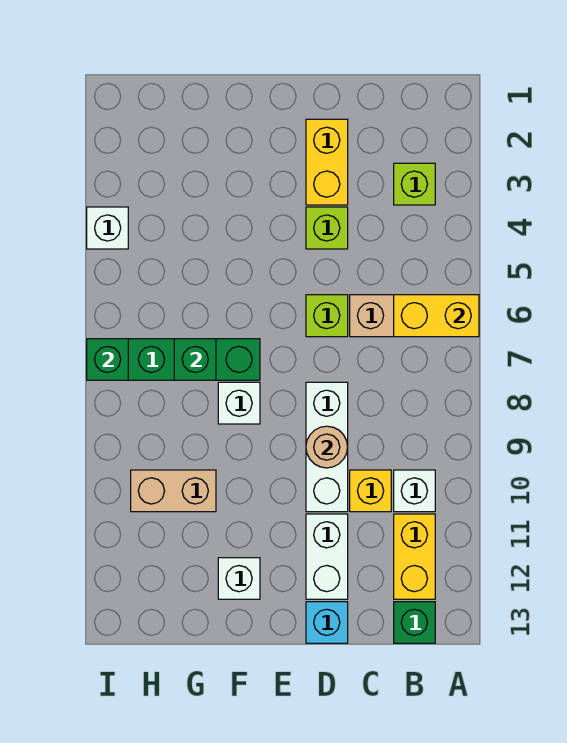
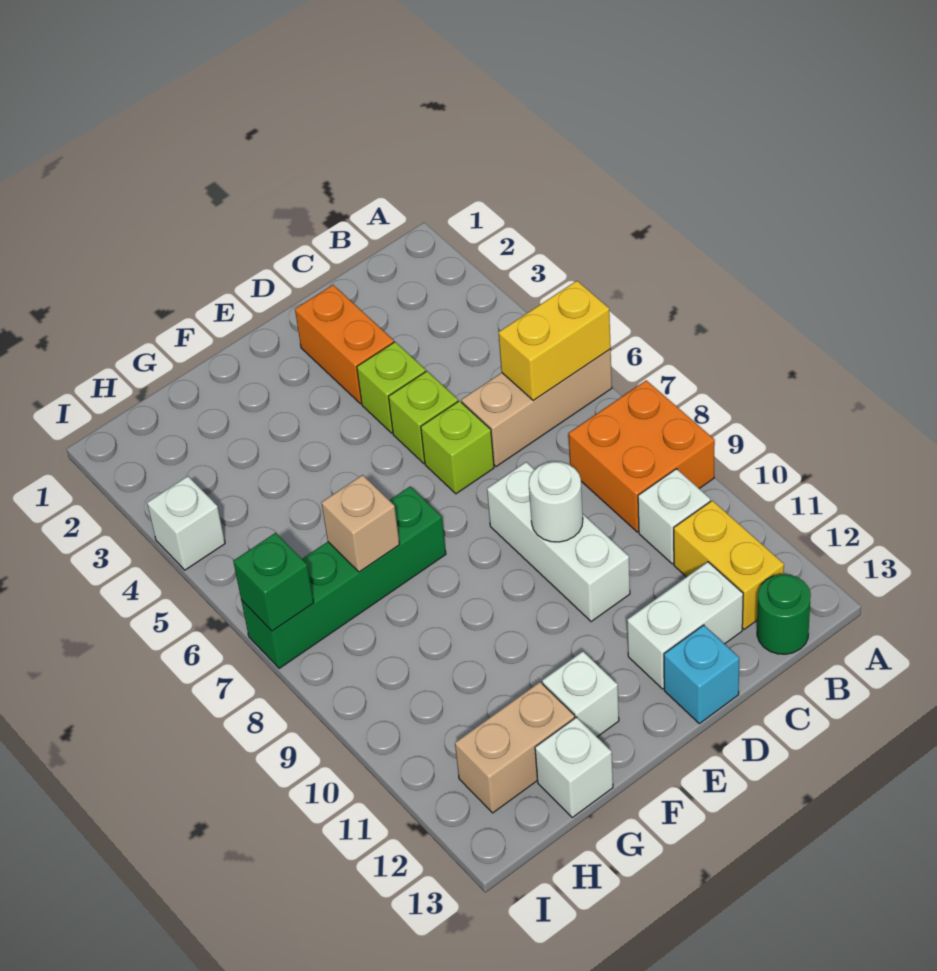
none -> orange brick A8:B9 level 1
lime brick B3 level 1 -> lime brick D5 level 1
green brick B13 level 1 -> green round brick B13 level 1
yellow brick C10 level 1 -> none
yellow brick D2:D3 level 1 -> orange brick D2:D3 level 1
tan round brick D9 level 2 -> white round brick D9 level 2
white brick D11:D12 level 1 -> white brick C12:D12 level 1
white brick F8 level 1 -> white brick G13 level 1
green brick G7 level 2 -> tan brick G7 level 2
tan brick G10:H10 level 1 -> tan brick G12:H12 level 1

